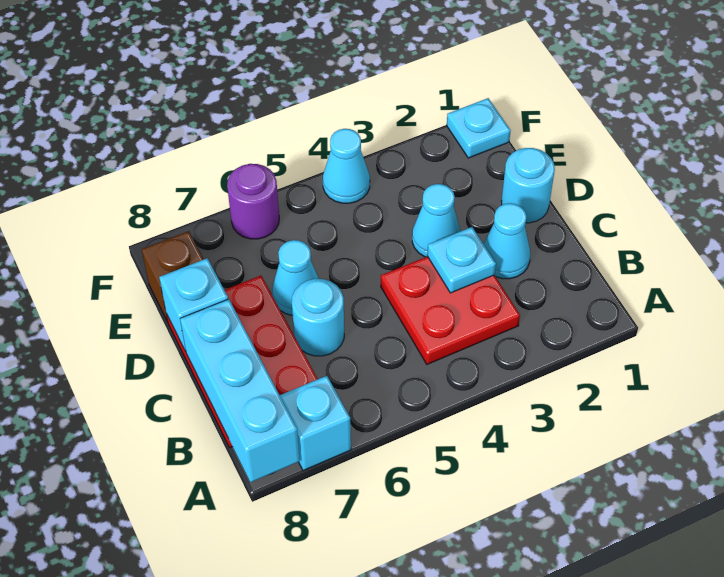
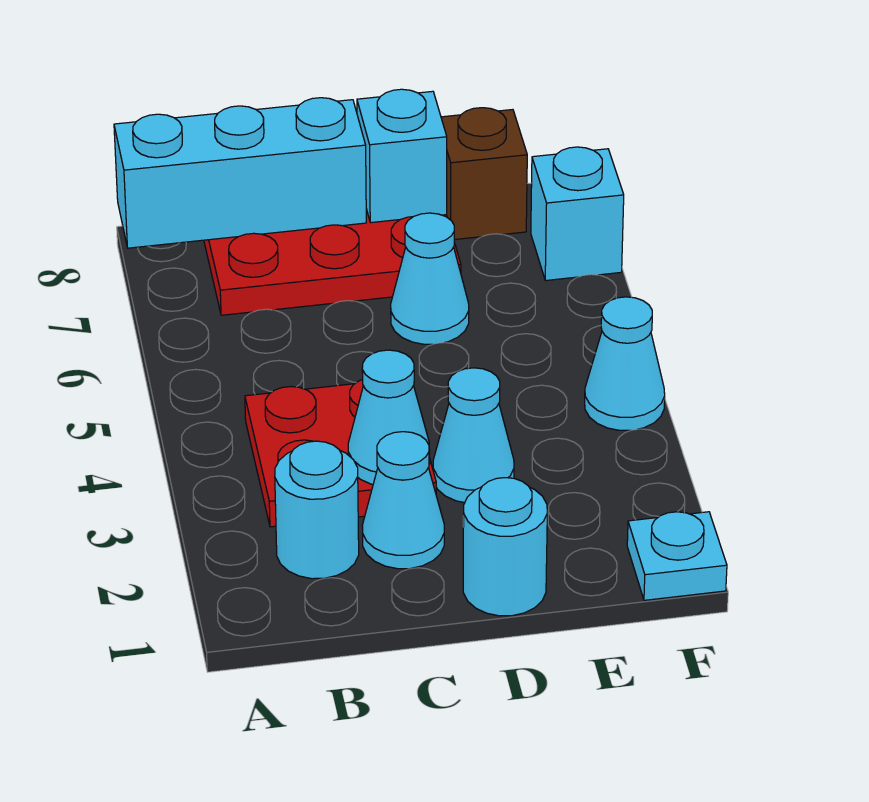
cyan brick A7 level 1 -> cyan brick F7 level 1
cyan plate C3 level 2 -> cyan cone C3 level 2
cyan round brick C6 level 1 -> cyan round brick B2 level 1
purple round brick F6 level 1 -> none

